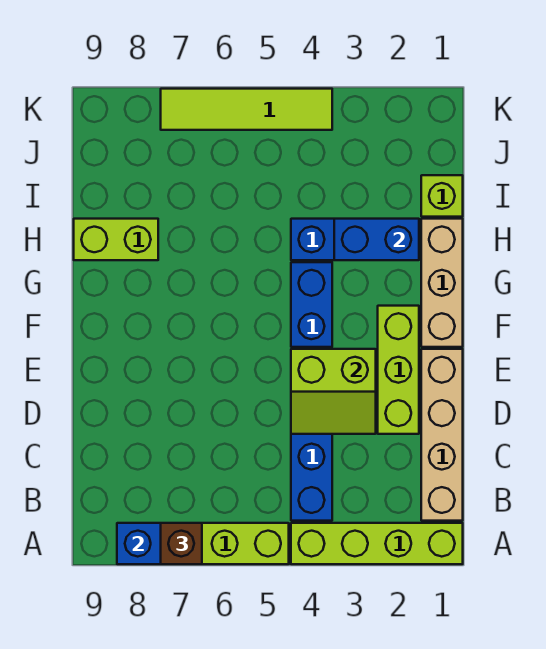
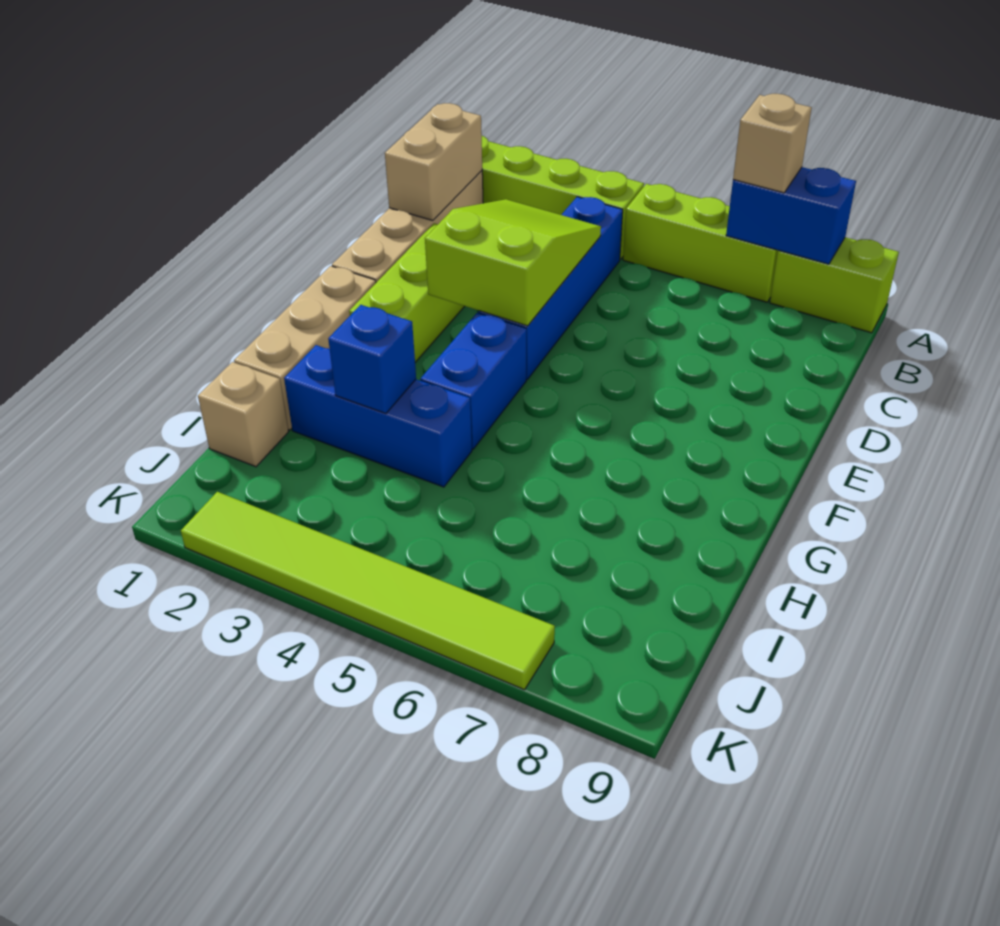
brown brick A7 level 3 -> tan brick A7 level 3
none -> tan brick B1:C1 level 2
lime slope D3:E4 level 2 top E -> lime slope C3:E4 level 2 top E
blue brick H2:H3 level 2 -> blue brick H3 level 2
lime brick H8:H9 level 1 -> lime brick A8:A9 level 1
lime brick I1 level 1 -> tan brick I1 level 1
lime tile K4:K7 level 1 -> lime tile K2:K7 level 1

